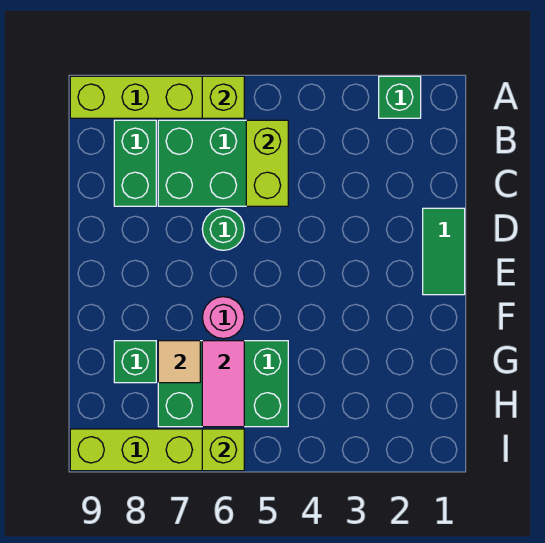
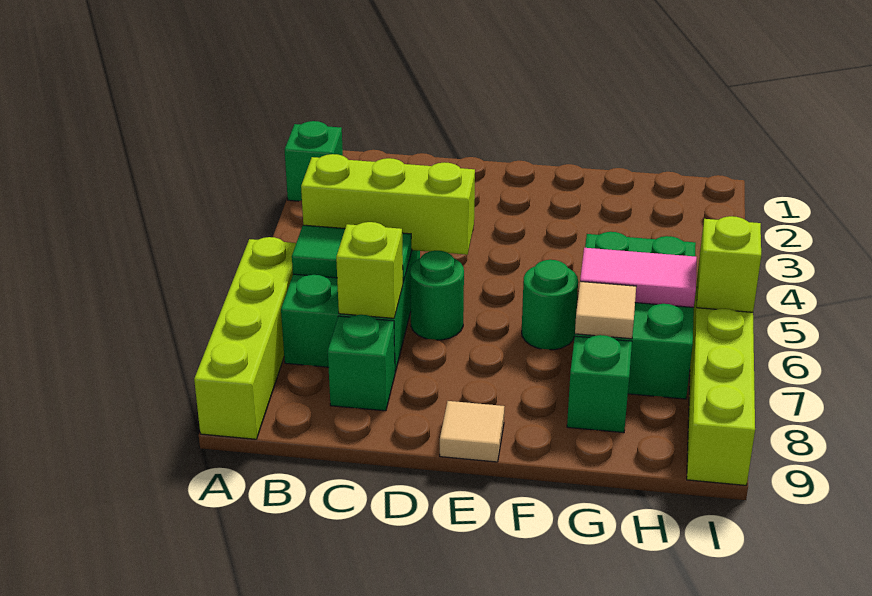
lime brick A6 level 2 -> lime brick C7 level 2
lime brick B5:C5 level 2 -> lime brick B5:D5 level 2
green brick B8:C8 level 1 -> green brick C8 level 1
green tile D1:E1 level 1 -> green tile B6:C6 level 2
none -> tan tile E9 level 1
pink round brick F6 level 1 -> green round brick F6 level 1

